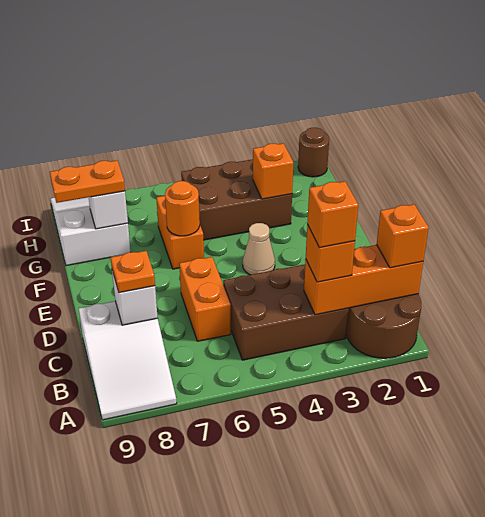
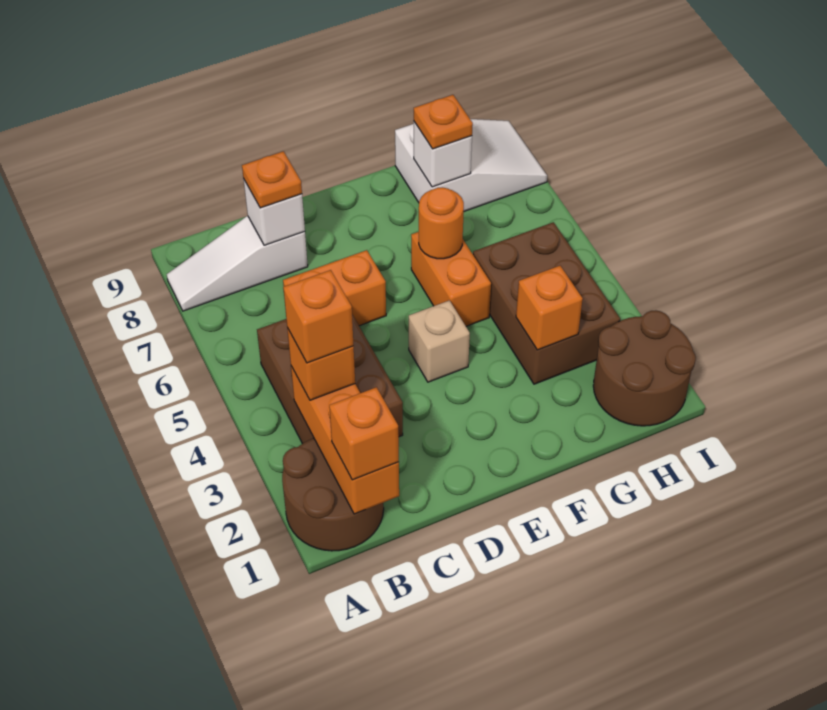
white slope A8:C9 level 1 top C -> white slope A8:C8 level 1 top C
tan cone E4 level 1 -> tan brick E4 level 1
orange brick F6:G6 level 1 -> orange brick F5:F6 level 1
orange plate G8:G9 level 3 -> orange plate G8 level 3
brown round brick I1 level 1 -> brown round brick H1:I2 level 1

